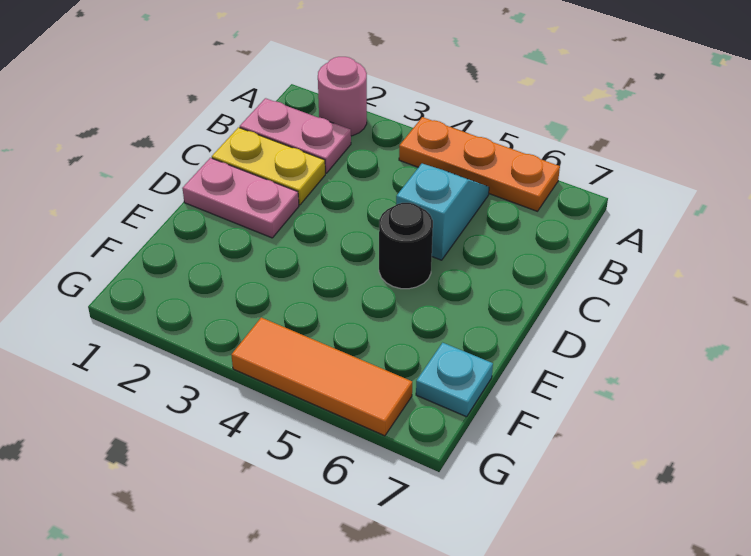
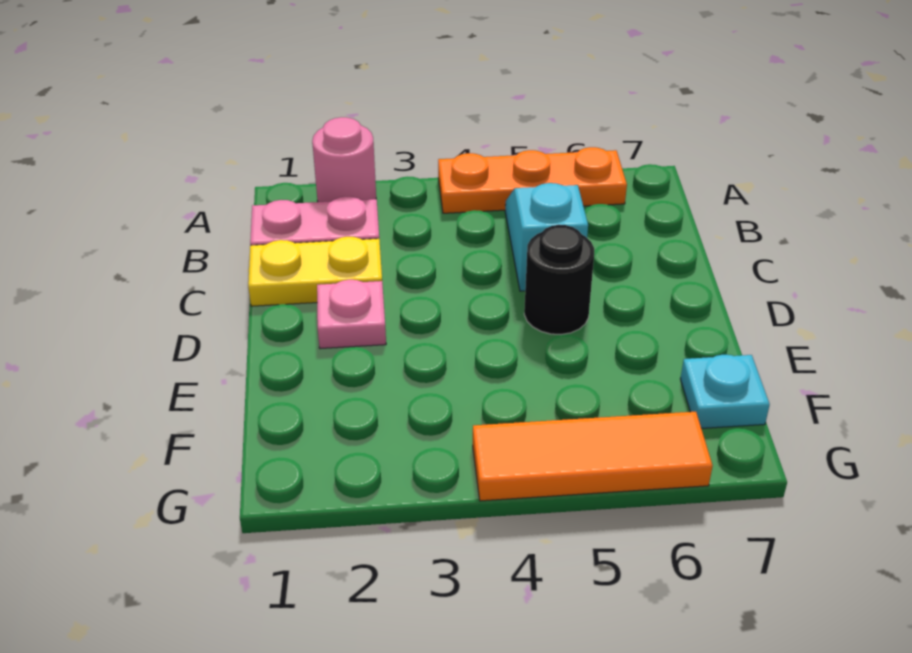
pink plate D1:D2 level 1 -> pink plate D2 level 1

